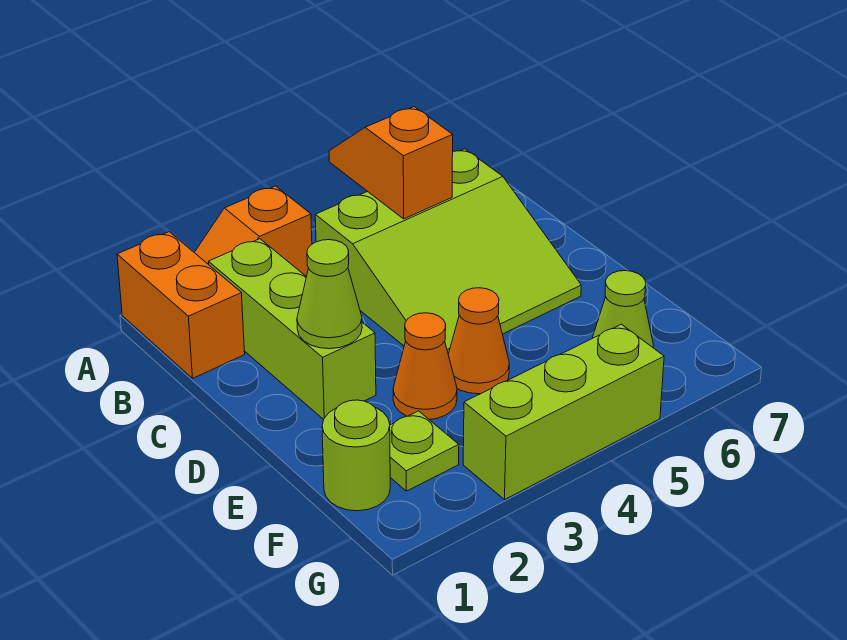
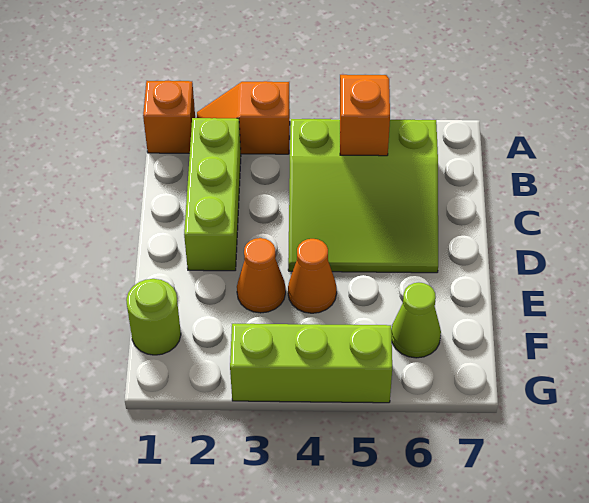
orange brick A1:B1 level 1 -> orange brick A1 level 1
lime cone D2 level 2 -> none
lime plate F2 level 1 -> none

